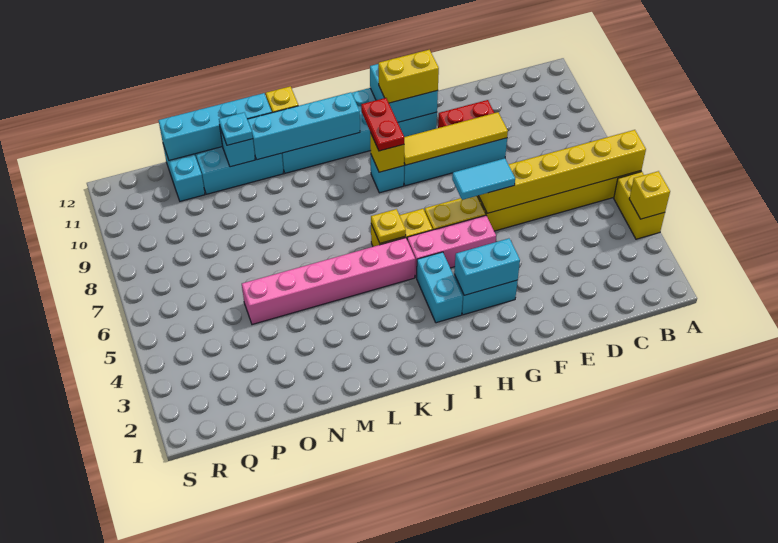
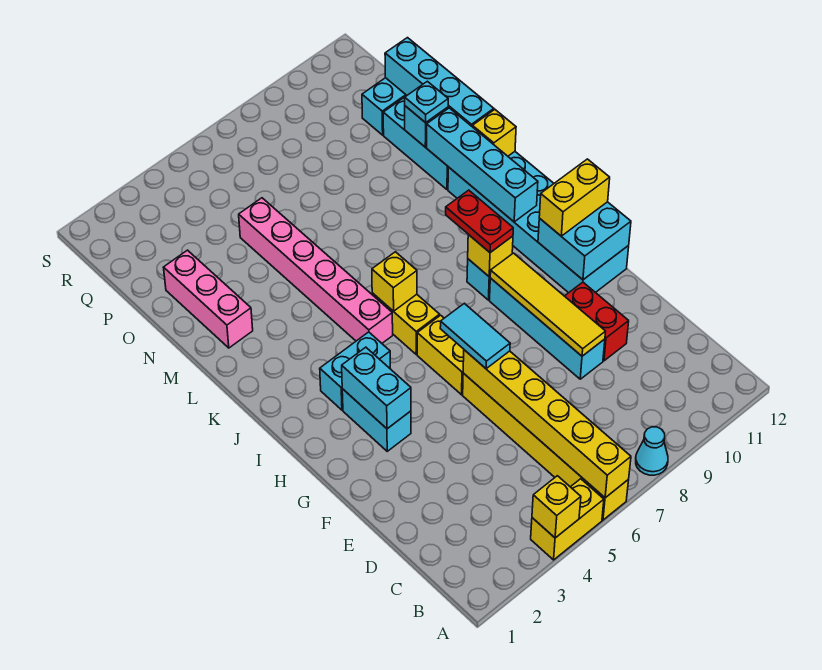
none -> cyan cone A8 level 1
pink brick G5:I5 level 1 -> pink brick M2:O2 level 1
yellow brick G11:H11 level 3 -> yellow brick H11:H12 level 3
red plate I9:I10 level 3 -> red plate I9:J9 level 3
yellow plate J6 level 2 -> yellow brick J6 level 2

